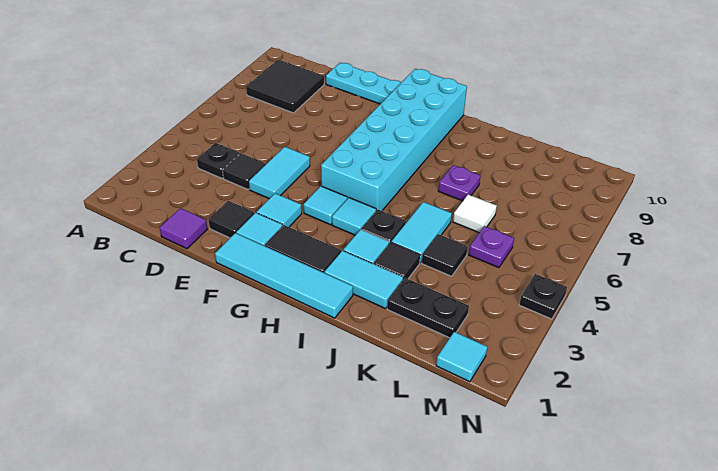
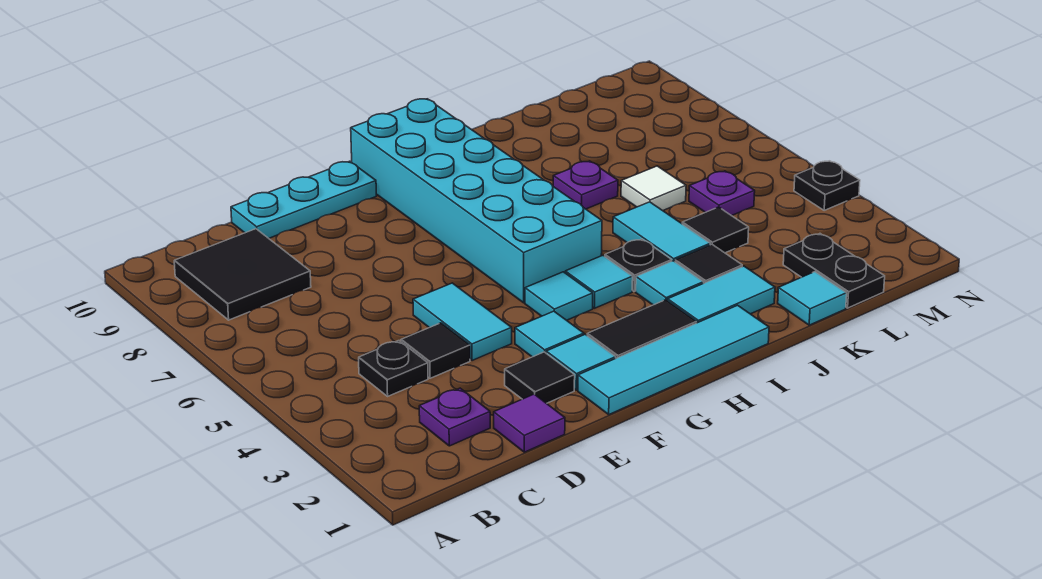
none -> purple plate C2 level 1
black plate K2:L2 level 1 -> black plate L1:L2 level 1
cyan tile M1 level 1 -> cyan tile K1 level 1

